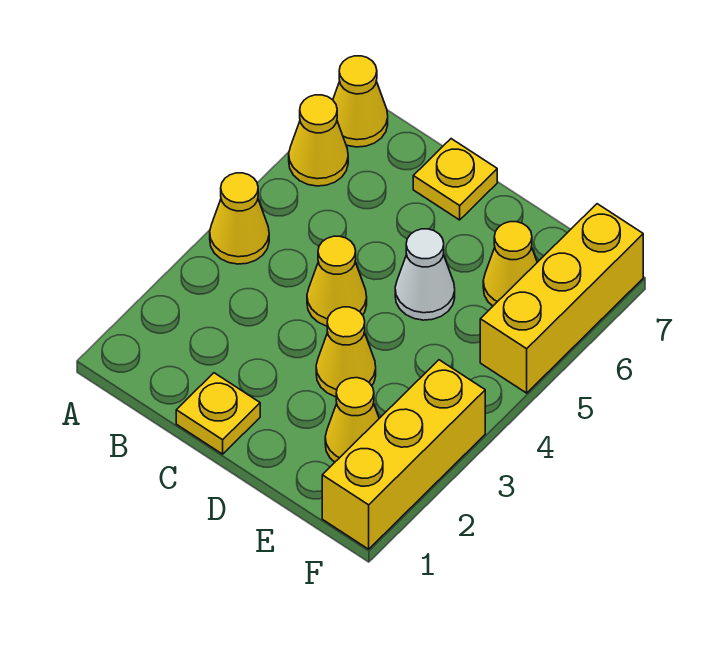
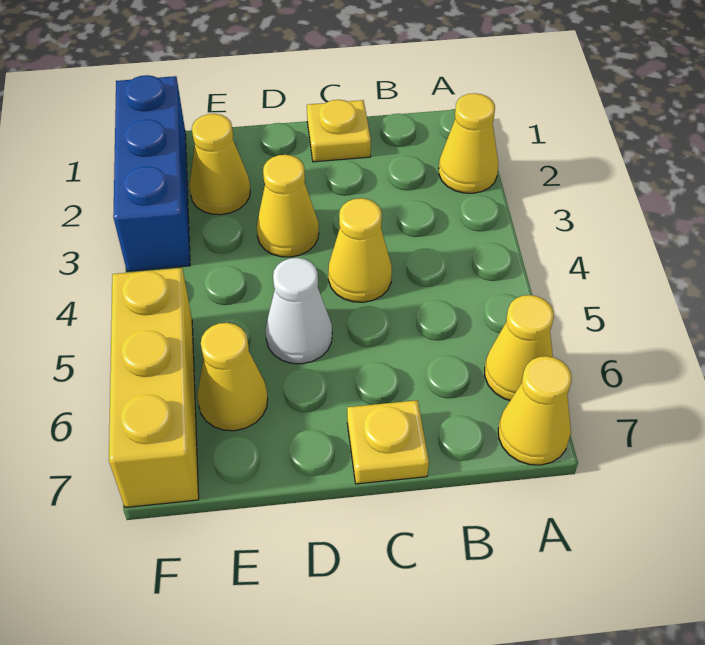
yellow cone A4 level 1 -> yellow cone A2 level 1
yellow brick F1:F3 level 1 -> blue brick F1:F3 level 1

